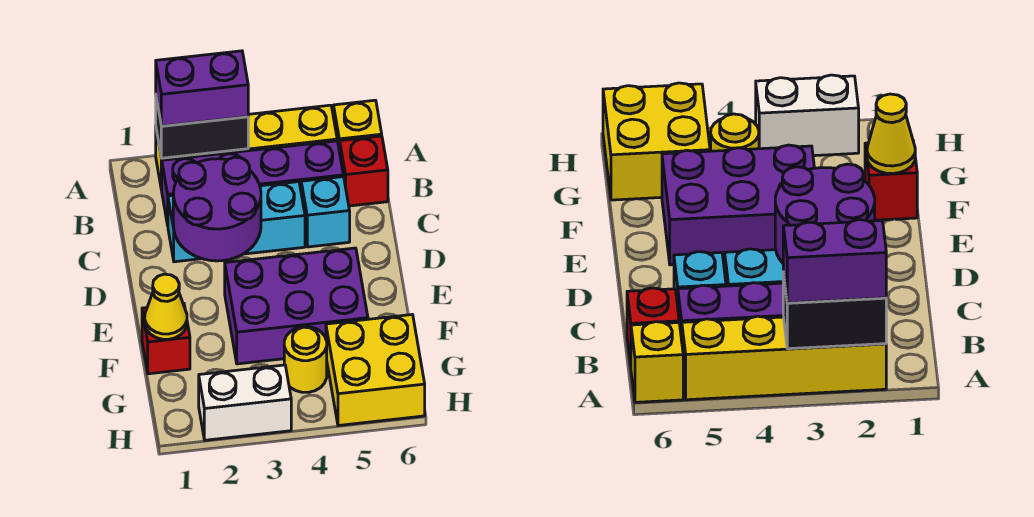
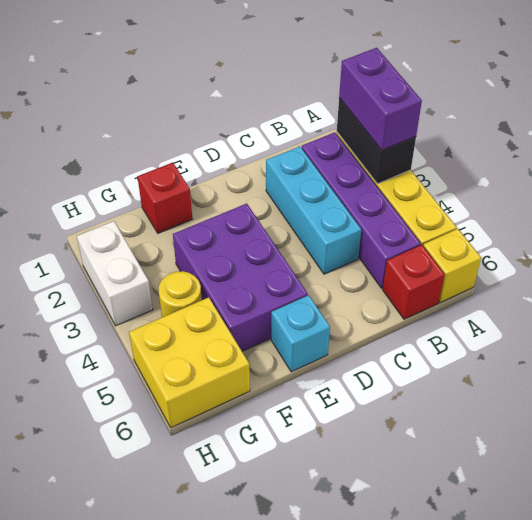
purple round brick C2:D3 level 2 -> none
cyan brick C5 level 1 -> cyan brick E6 level 1
yellow cone F1 level 2 -> none

